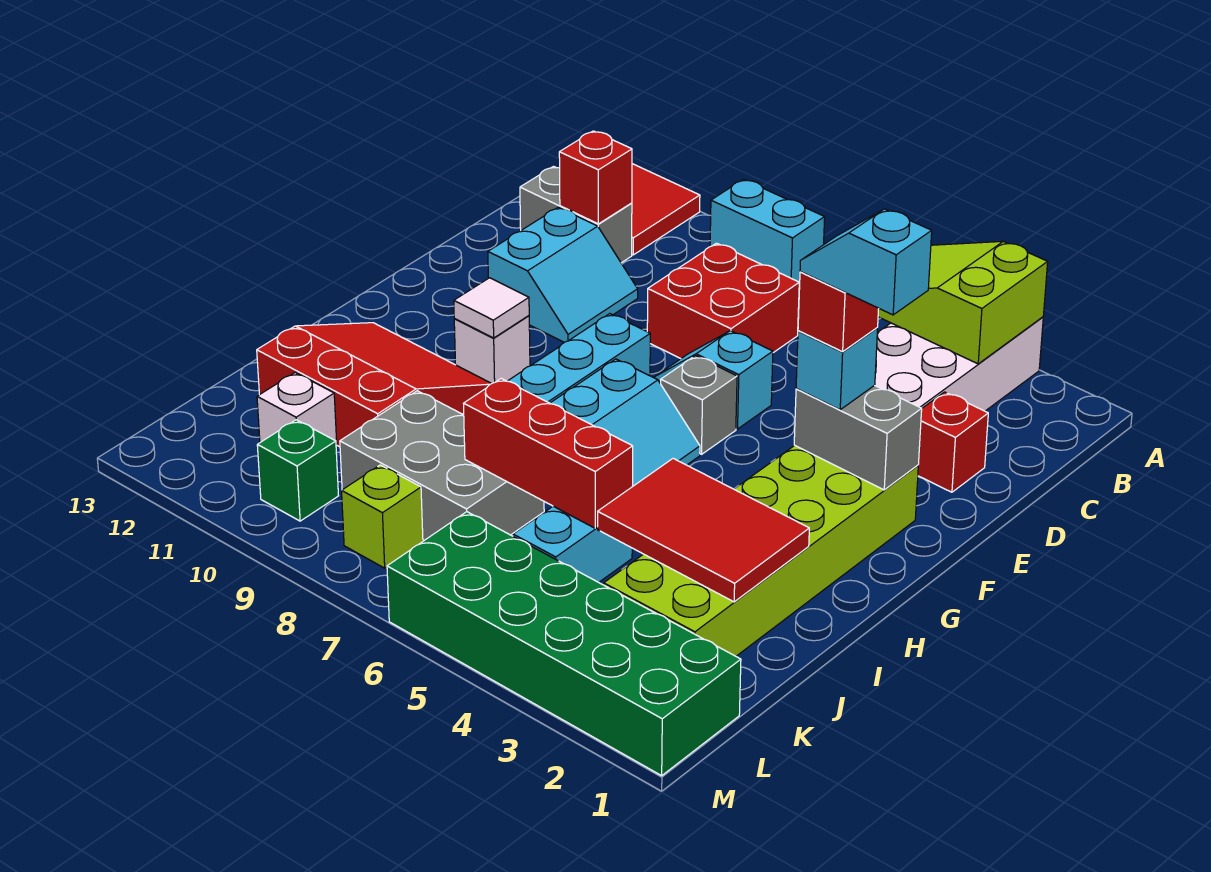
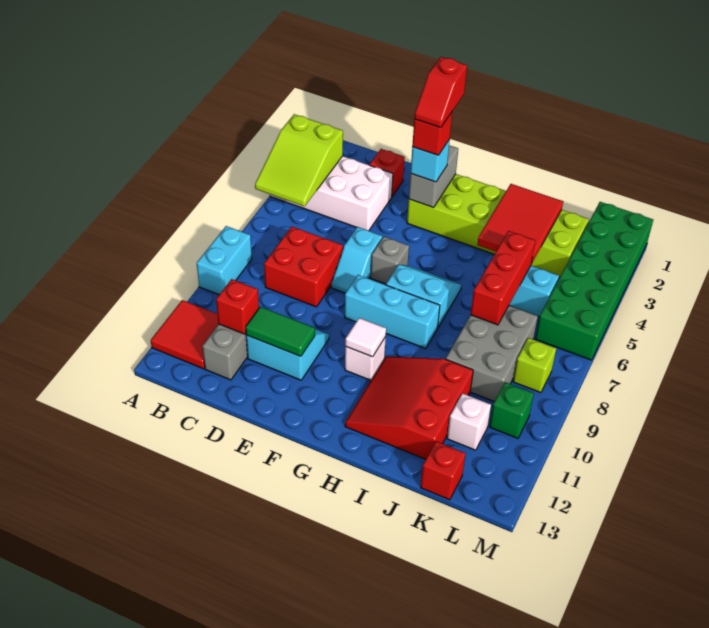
none -> green tile D11:E11 level 2
cyan slope F2:F3 level 5 top 2 -> red slope F2:F3 level 5 top 2
none -> red brick K13 level 1

